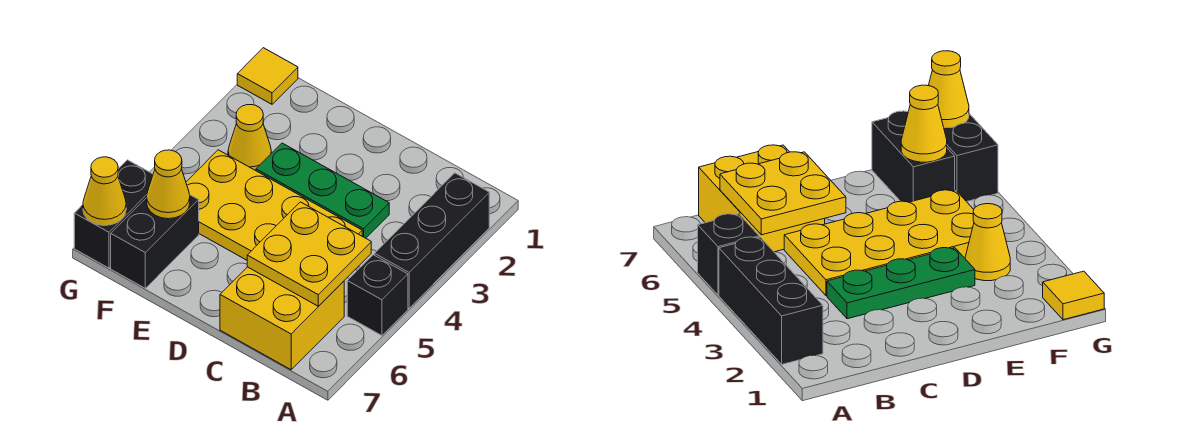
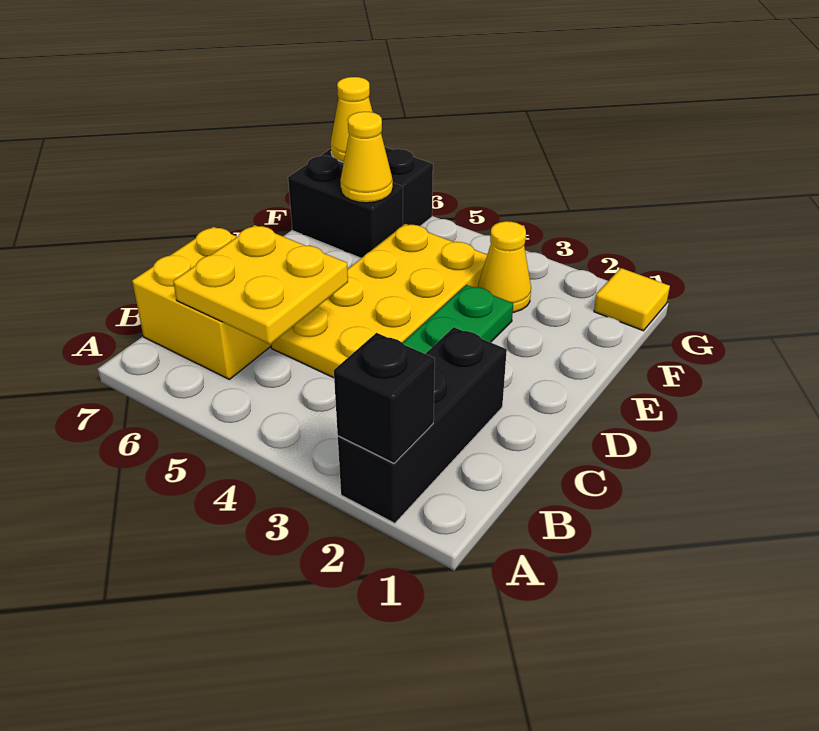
black brick A2:A4 level 1 -> black brick A2:C2 level 1
black brick A5 level 1 -> black brick A2 level 2

